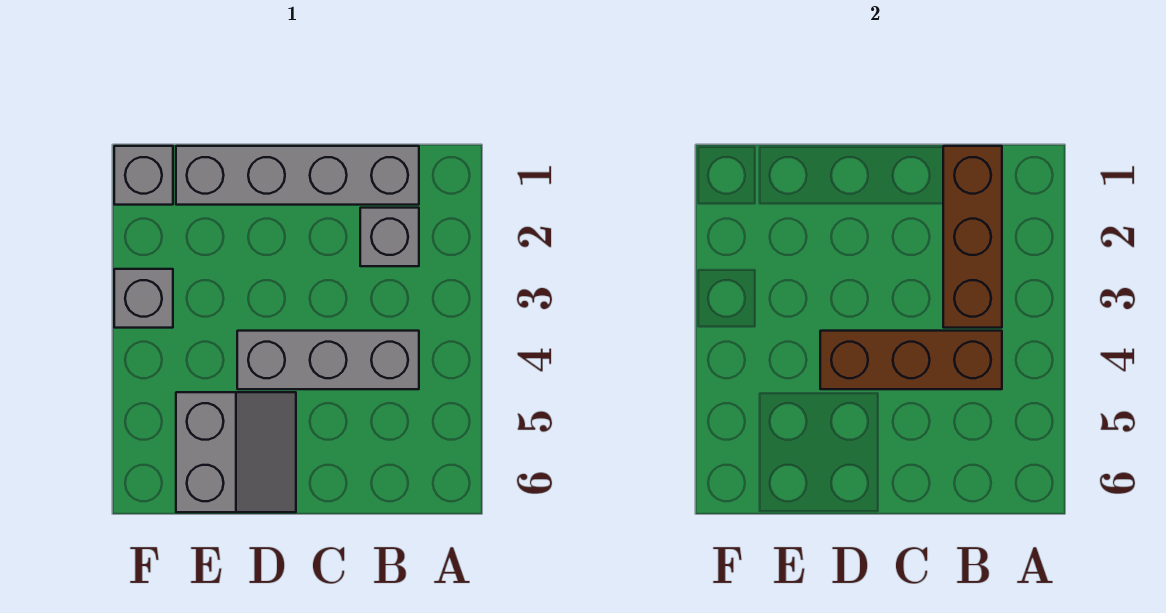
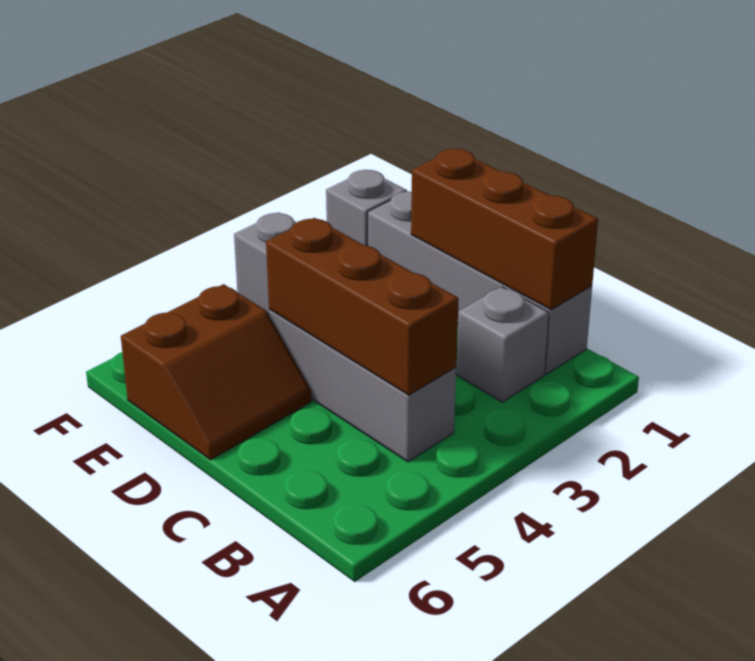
brown brick B1:B3 level 2 -> brown brick B1:D1 level 2
grey slope D5:E6 level 1 top E -> brown slope D5:E6 level 1 top E

